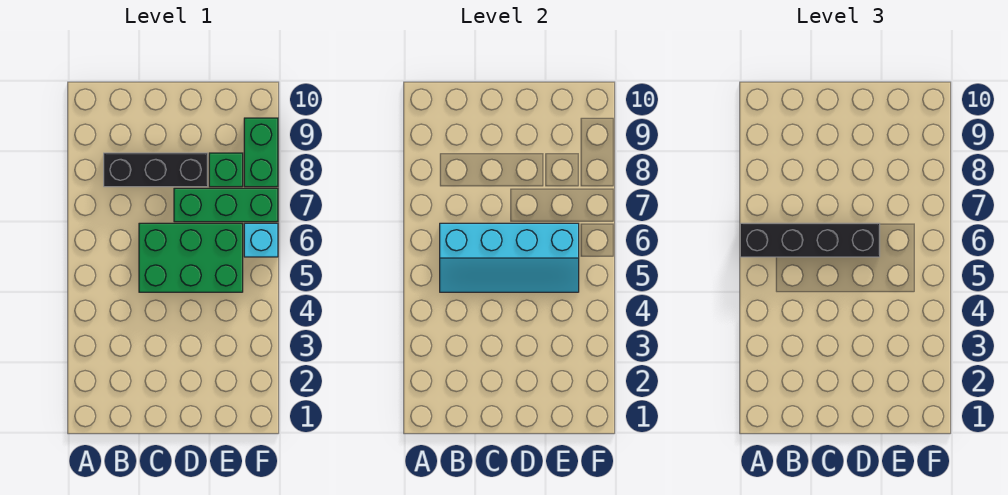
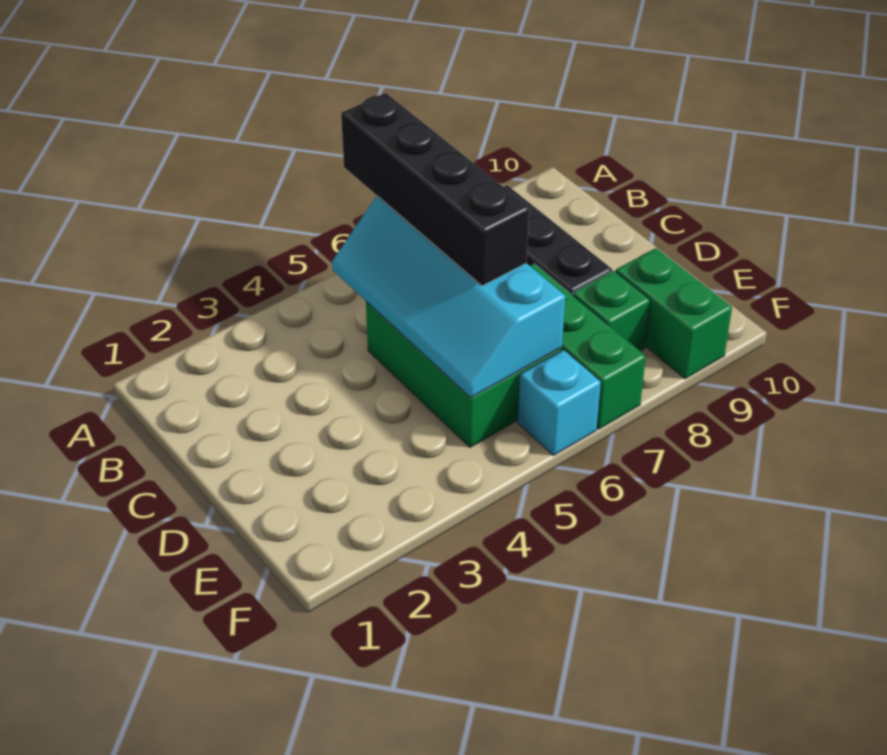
green brick F8:F9 level 1 -> green brick E9:F9 level 1

